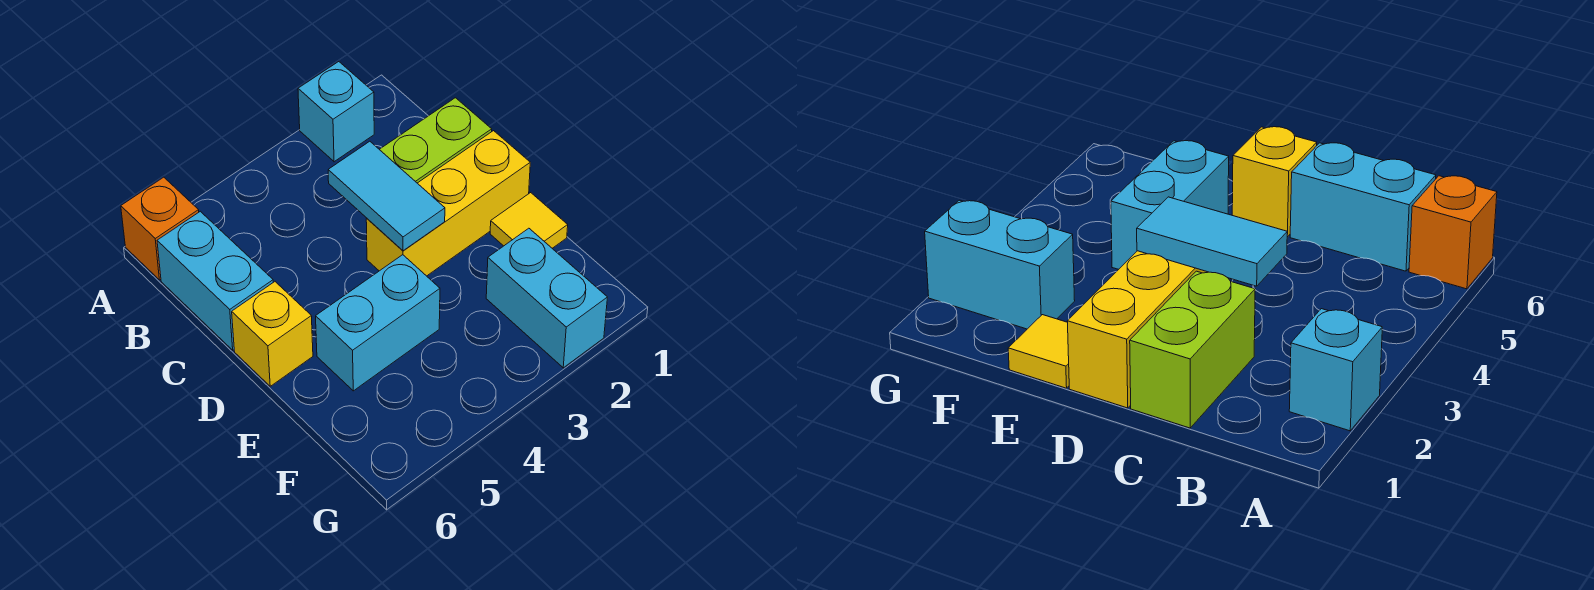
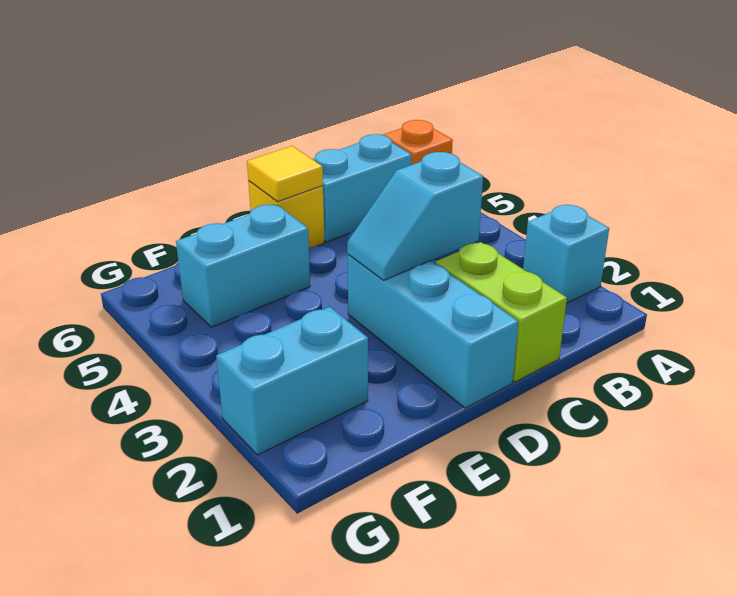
cyan tile C3:D3 level 2 -> cyan slope C3:D3 level 2 top C
yellow brick D1:D3 level 1 -> cyan brick D1:D3 level 1
yellow tile E1 level 1 -> yellow tile D6 level 2
cyan brick E4:E5 level 1 -> cyan brick E5:F5 level 1

